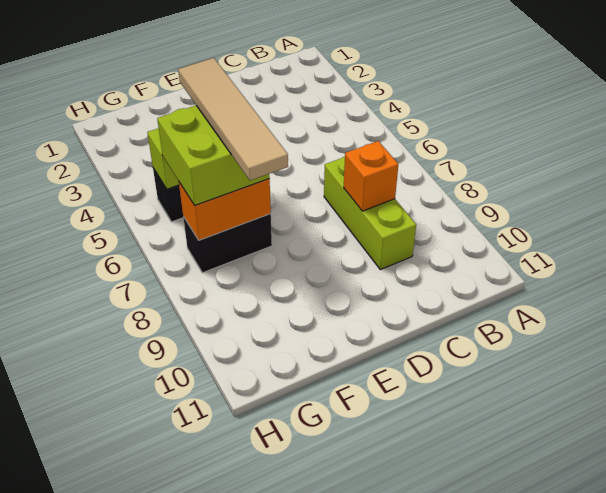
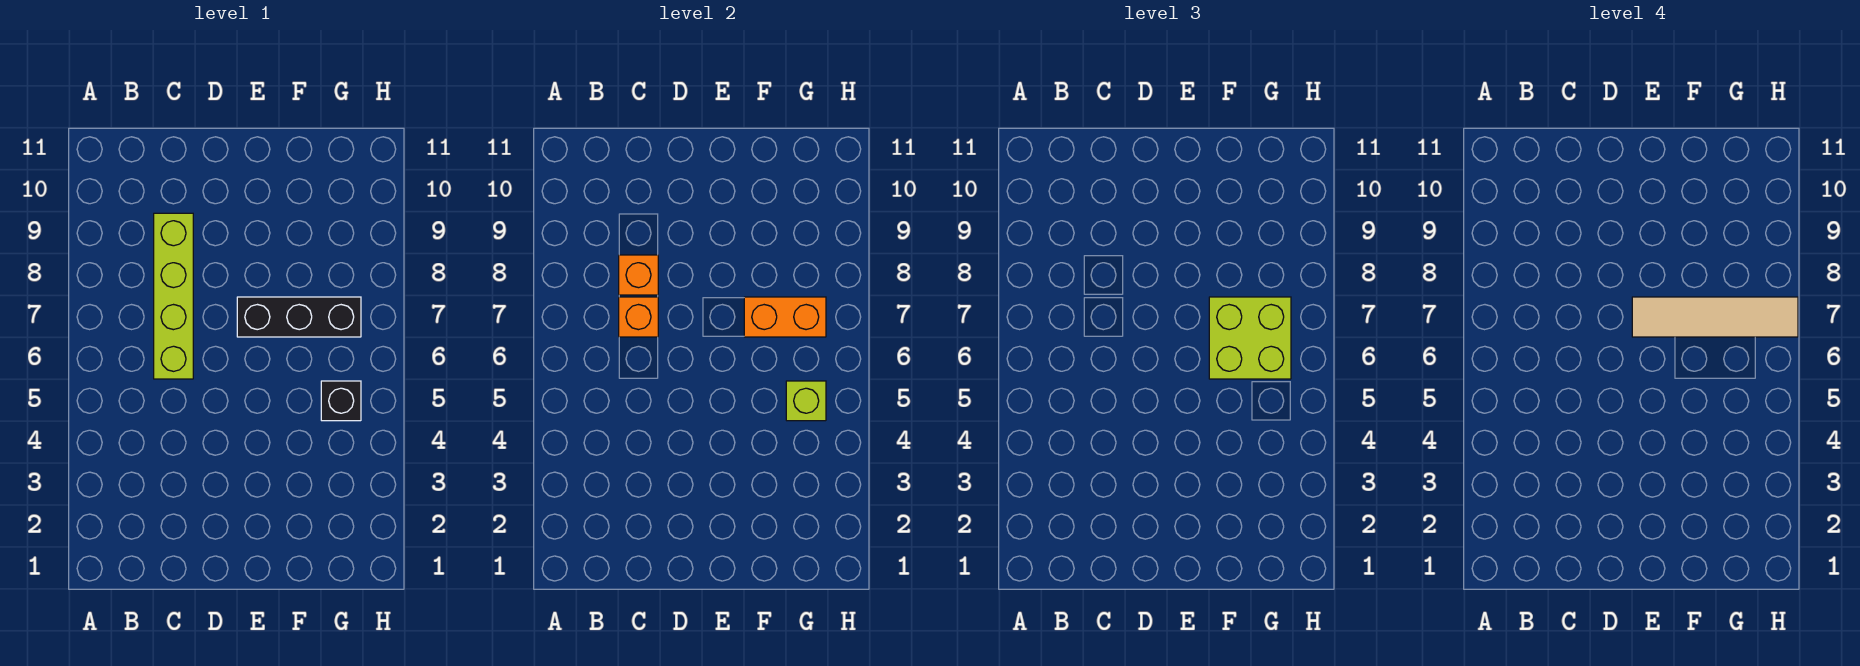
lime brick C7:C9 level 1 -> lime brick C6:C9 level 1
none -> orange brick C7 level 2
tan tile F5:F8 level 4 -> tan tile E7:H7 level 4
black brick F7:G7 level 1 -> black brick E7:G7 level 1

